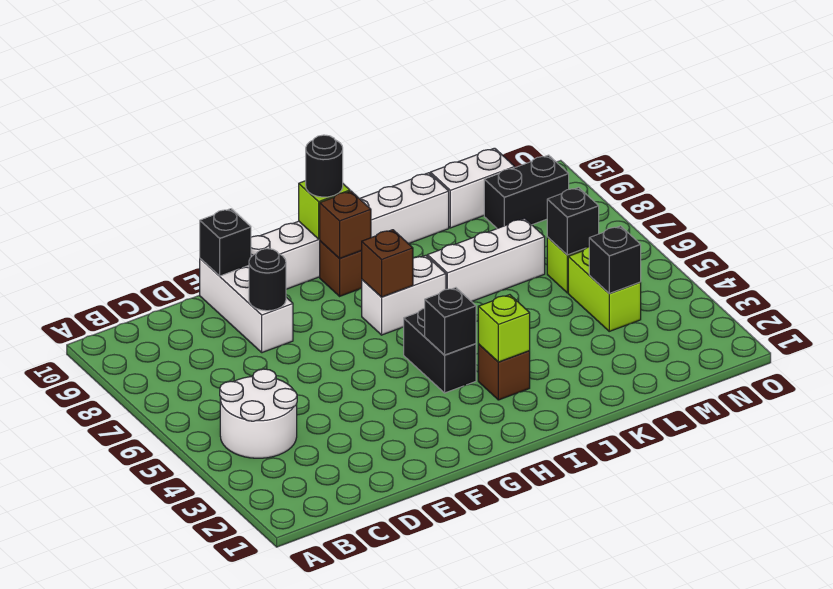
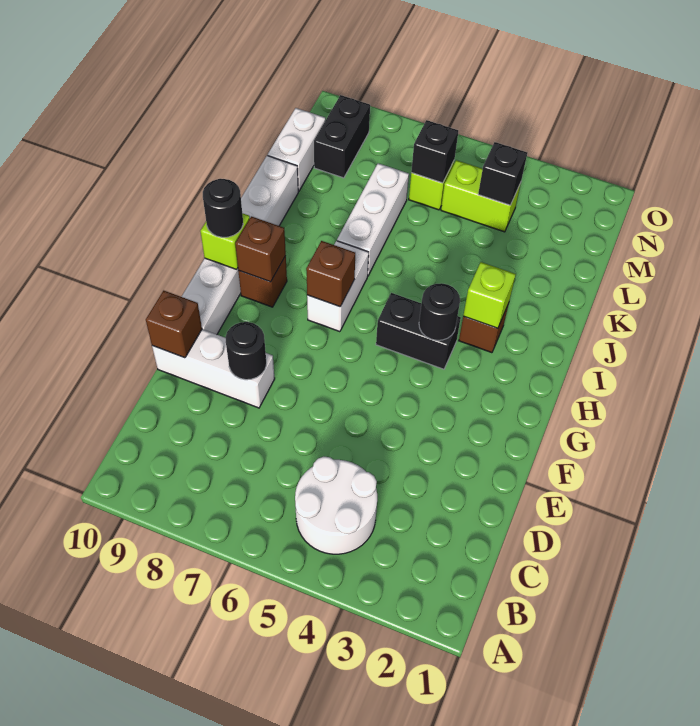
black brick E10 level 2 -> brown brick E10 level 2
black brick H4 level 2 -> black round brick H4 level 2

